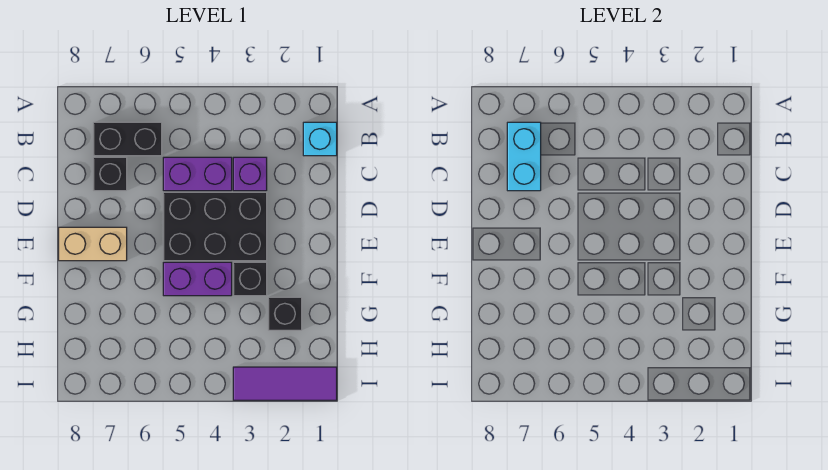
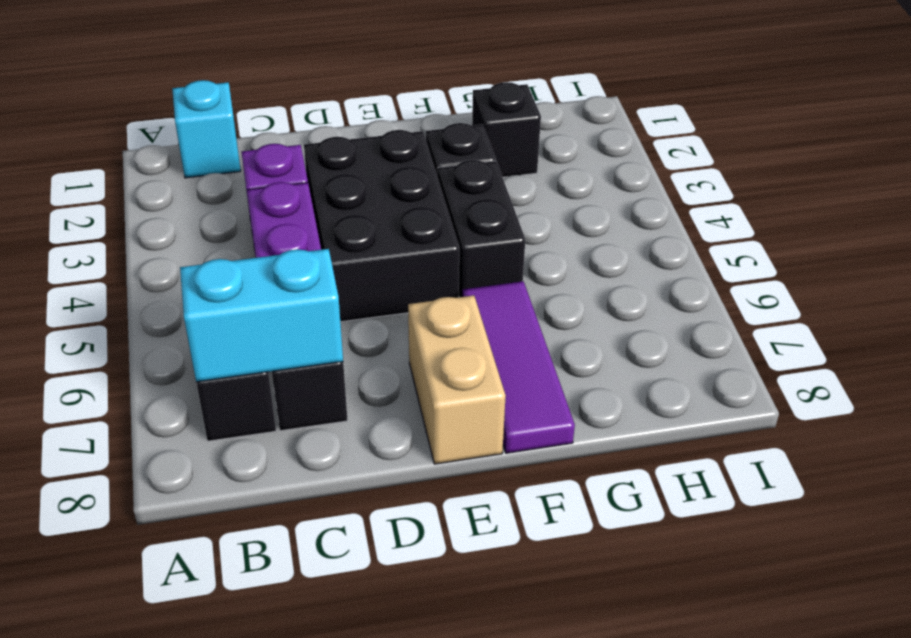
purple brick F4:F5 level 1 -> black brick F4:F5 level 1
purple tile I1:I3 level 1 -> purple tile F6:F8 level 1

